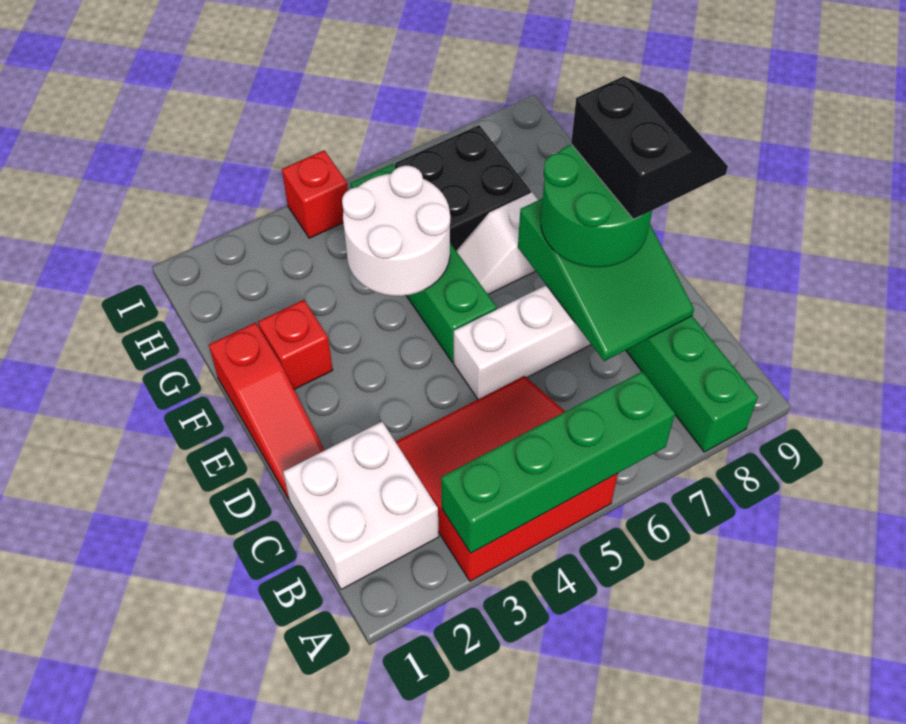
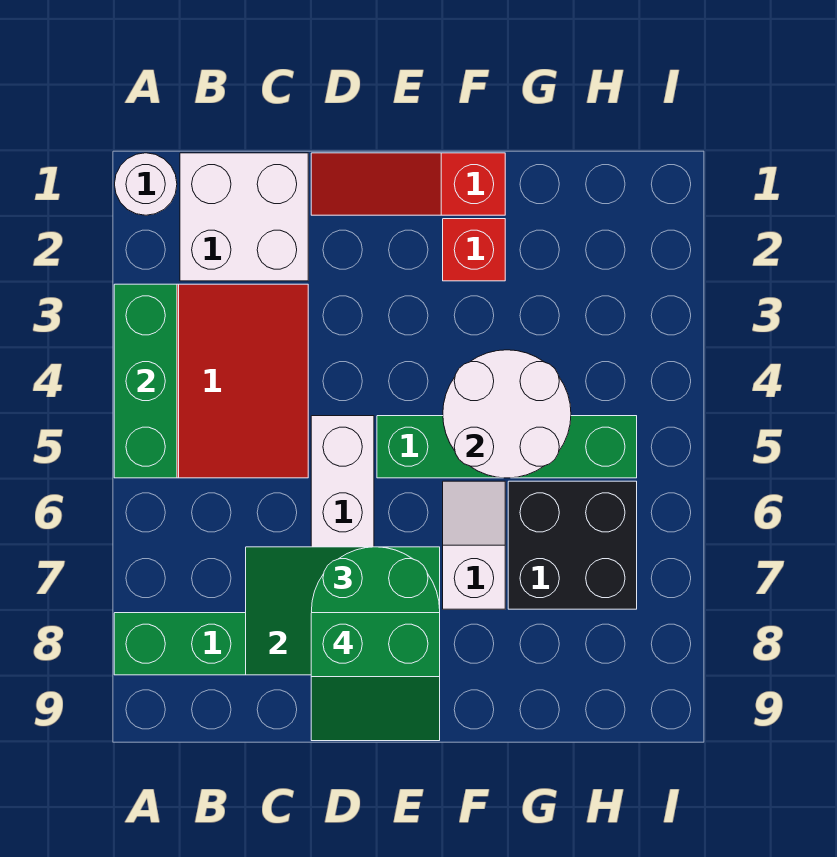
none -> white round brick A1 level 1
green brick A3:A6 level 2 -> green brick A3:A5 level 2
black slope D8:E9 level 4 top 8 -> green slope D8:E9 level 4 top 8
red brick I4 level 1 -> none

